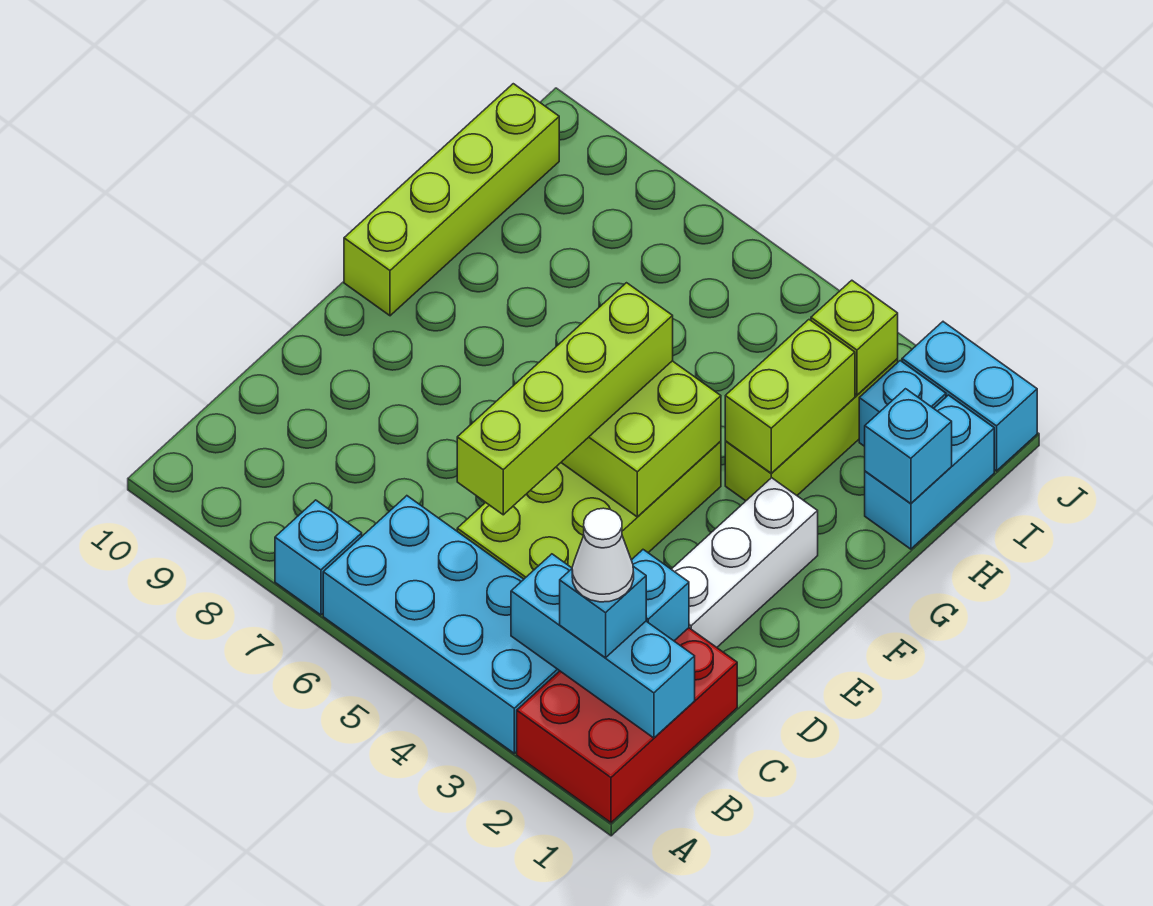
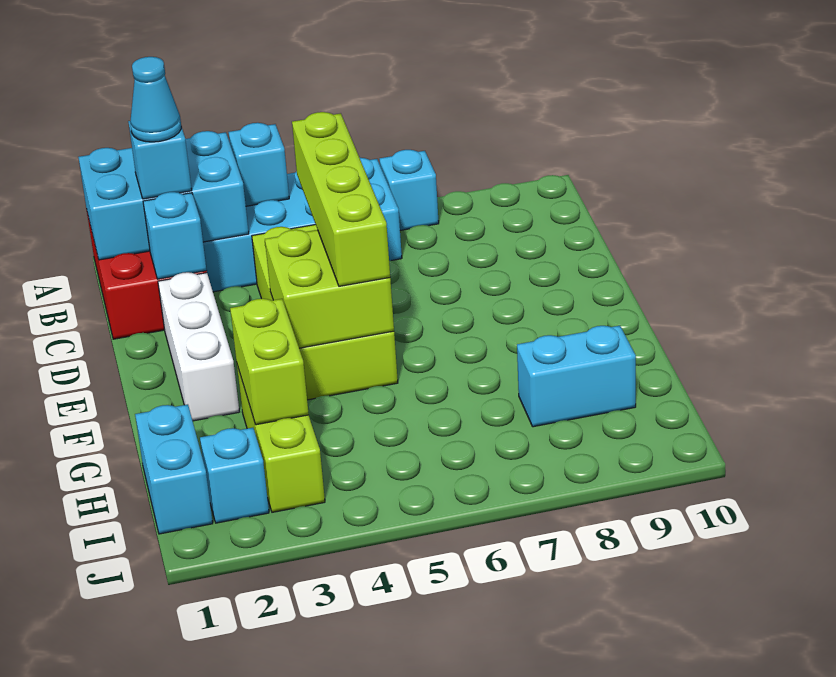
cyan brick B1:B3 level 2 -> cyan brick A1:B3 level 2
white cone B2 level 4 -> cyan cone B2 level 4
lime brick F10:I10 level 1 -> none
cyan brick H1 level 2 -> cyan brick A4 level 2
lime brick I3 level 2 -> none
cyan brick J1:J2 level 1 -> cyan brick H8:H9 level 1

